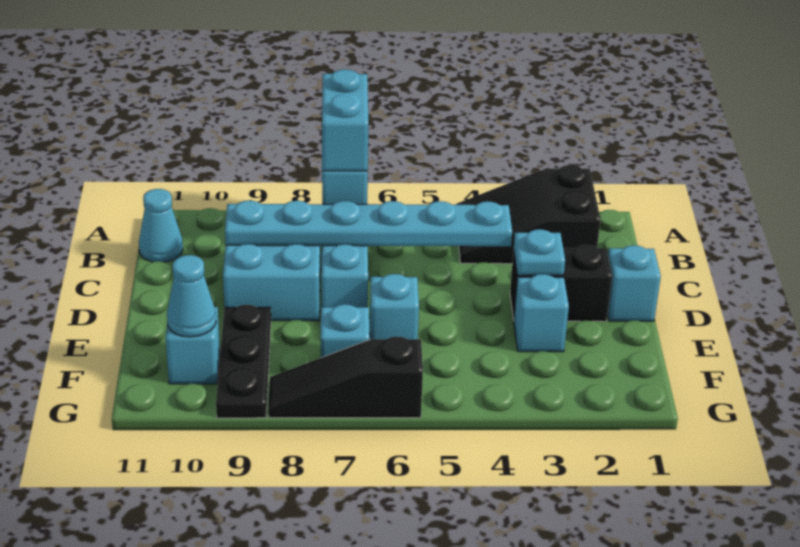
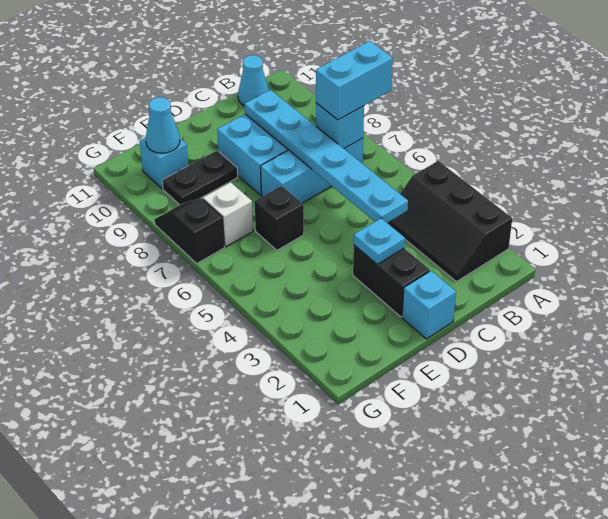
black slope A2:B4 level 1 top 2 -> black slope A2:B4 level 1 top A
cyan brick E3 level 1 -> none
cyan brick E6 level 1 -> black brick E6 level 1
black plate E9:G9 level 1 -> black plate E9:F9 level 1
cyan brick F7 level 1 -> white brick F7 level 1
black slope G6:G8 level 1 top 6 -> black slope G7:G8 level 1 top 7

